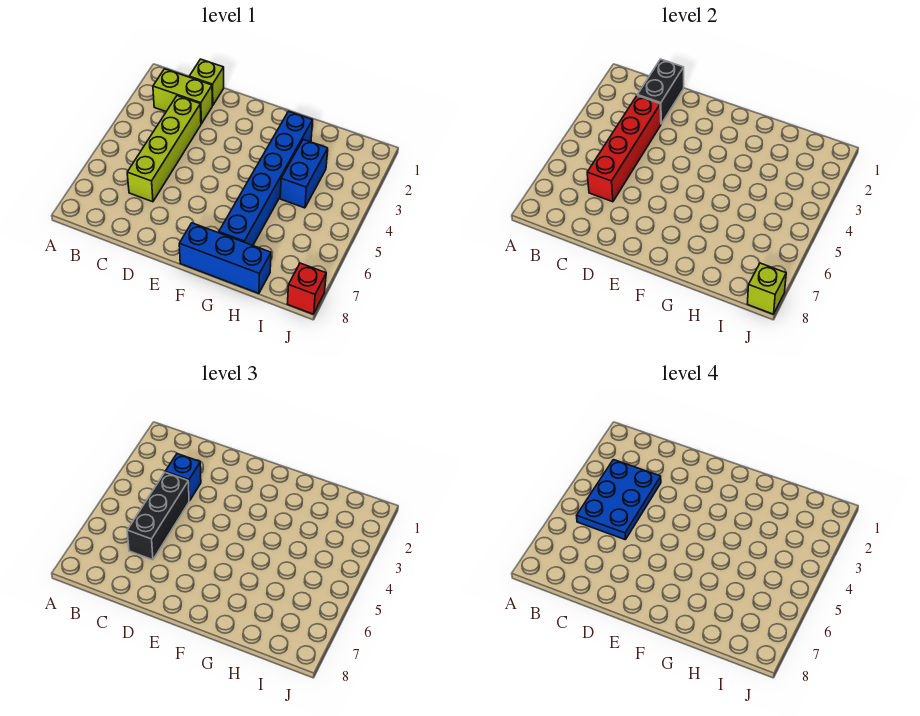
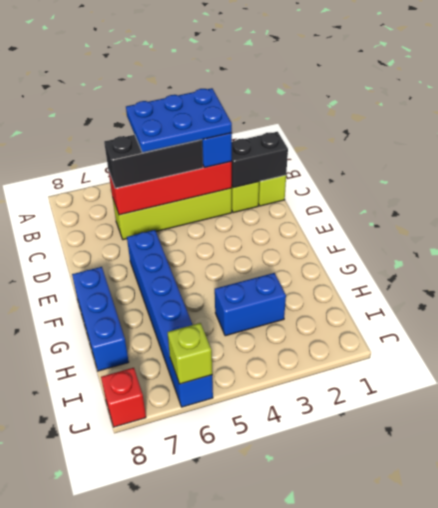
blue brick G2:G7 level 1 -> blue brick E6:J6 level 1
lime brick J8 level 2 -> lime brick J6 level 2

